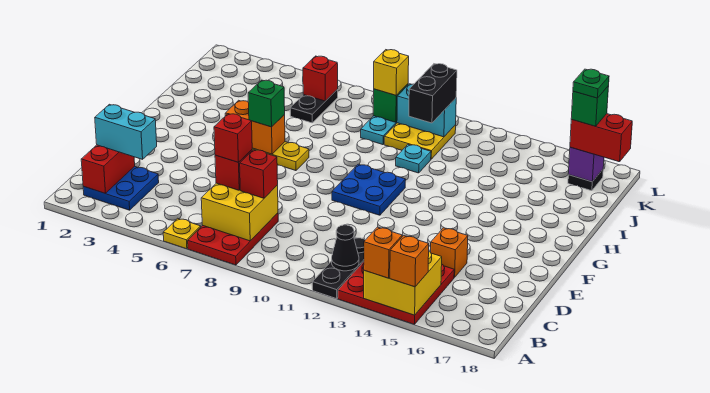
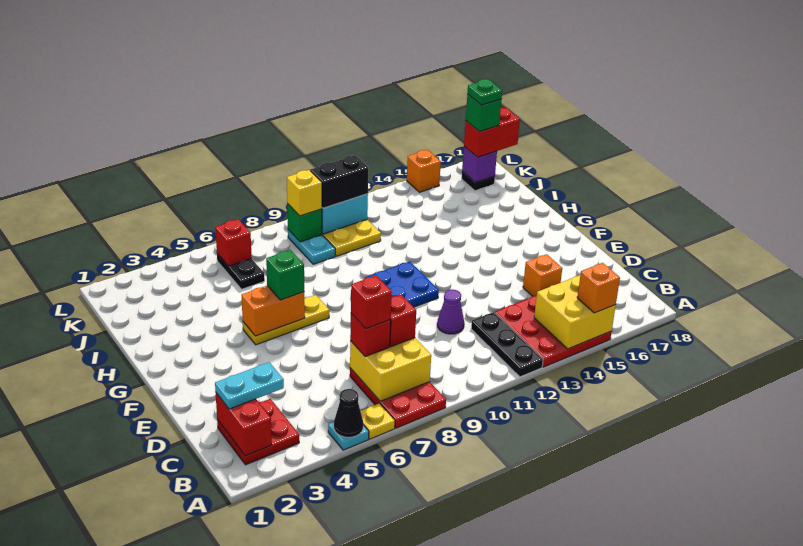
orange brick A14 level 3 -> orange brick L15 level 1
blue plate B2:C3 level 1 -> red plate B2:C3 level 1
black cone B12 level 2 -> black cone A5 level 2
cyan brick C2:C3 level 3 -> cyan plate C2:C3 level 3
none -> purple cone D11 level 1
cyan plate I11 level 1 -> cyan plate A5 level 1
black brick J11:K11 level 3 -> black brick K10:K11 level 3

